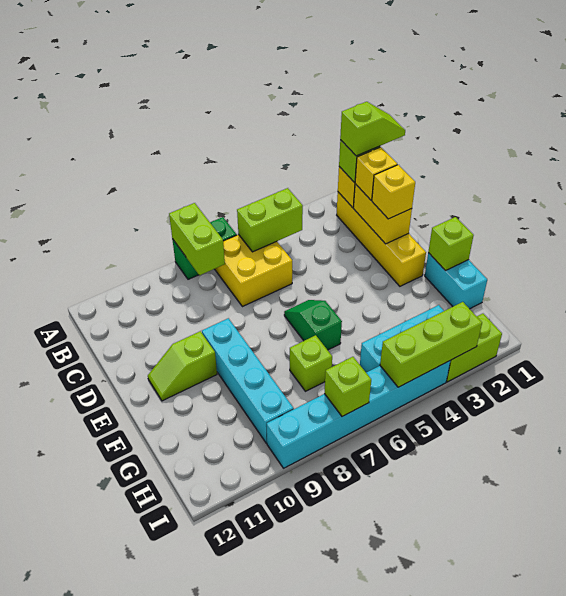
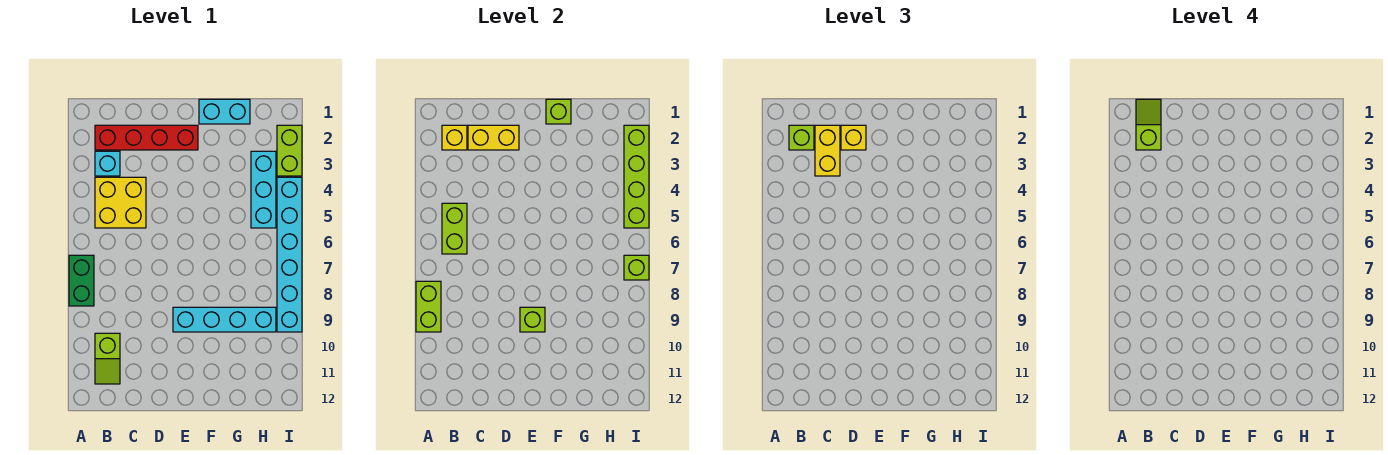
lime brick A8:B8 level 2 -> lime brick A8:A9 level 2
yellow brick B2:E2 level 1 -> red brick B2:E2 level 1
none -> cyan brick B3 level 1
yellow brick B6:C7 level 1 -> yellow brick B4:C5 level 1
yellow brick C2 level 3 -> yellow brick C2:C3 level 3
green slope E6:F6 level 1 top F -> none
lime slope E10:E11 level 1 top 10 -> lime slope B10:B11 level 1 top 10
lime brick G7 level 1 -> lime brick E9 level 2
lime brick I3:I5 level 2 -> lime brick I2:I5 level 2

